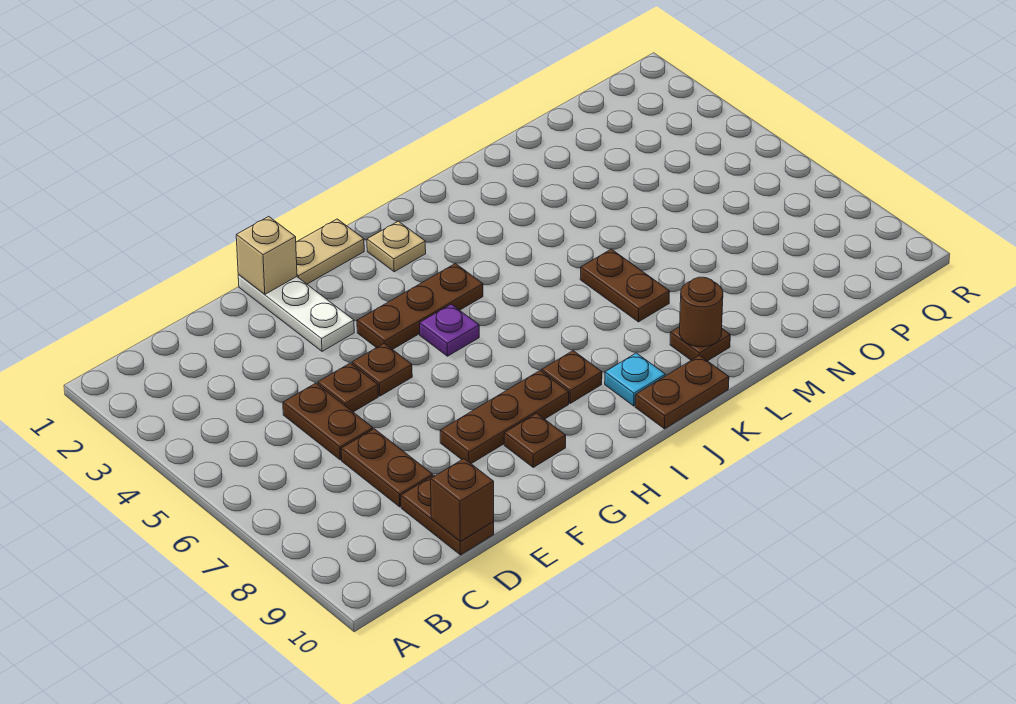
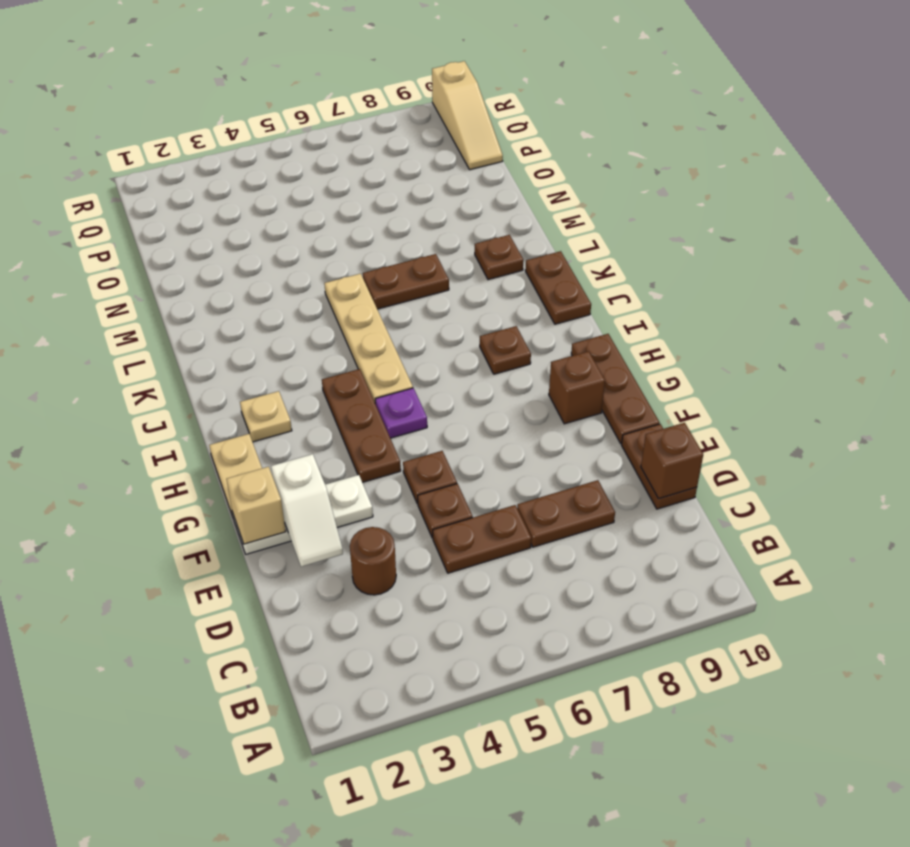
brown plate D9:D10 level 1 -> brown plate D10:E10 level 1
none -> white slope E2:F2 level 2 top F
brown plate F8:H8 level 1 -> brown plate F10:H10 level 1
brown plate G9 level 1 -> brown brick G9 level 1
none -> tan plate I5:L5 level 1
cyan plate J9 level 1 -> none
brown round brick L9 level 2 -> brown round brick D3 level 1
none -> tan slope P10:R10 level 1 top R

